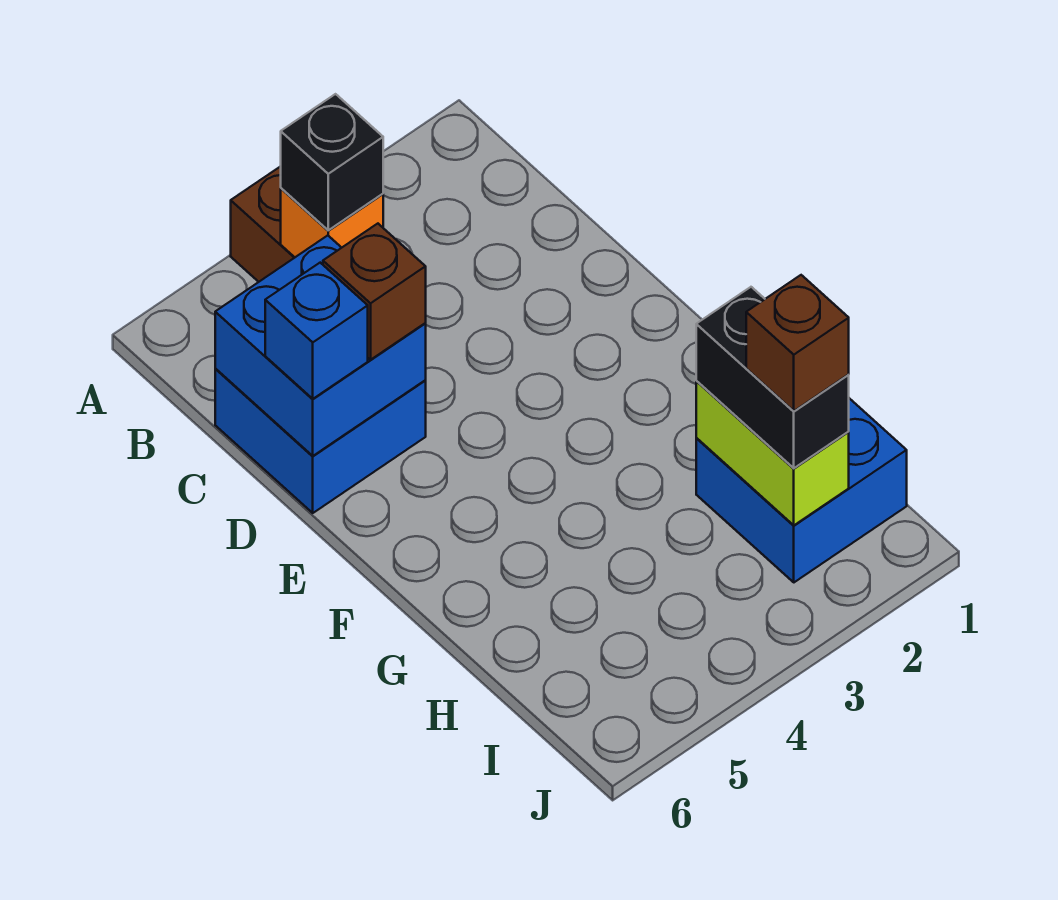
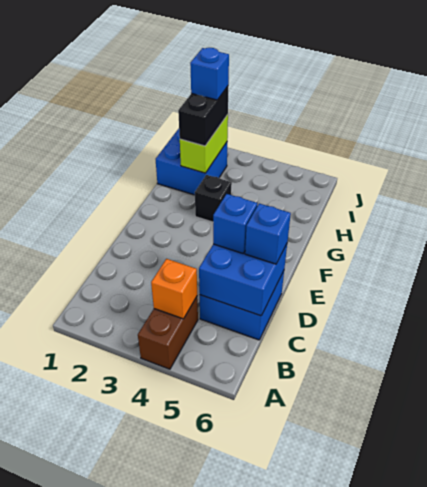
black brick B4 level 3 -> black brick G3 level 1
brown brick D5 level 3 -> blue brick D5 level 3
brown brick I2 level 4 -> blue brick I2 level 4

